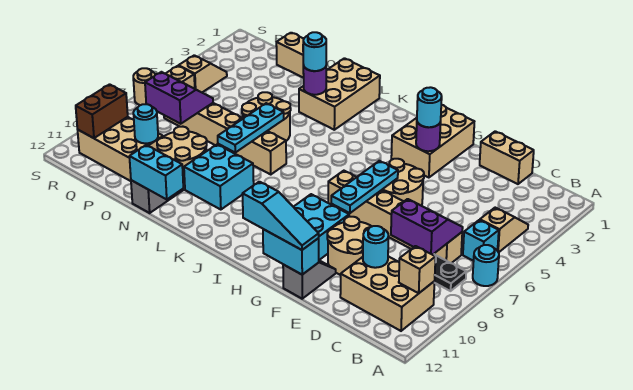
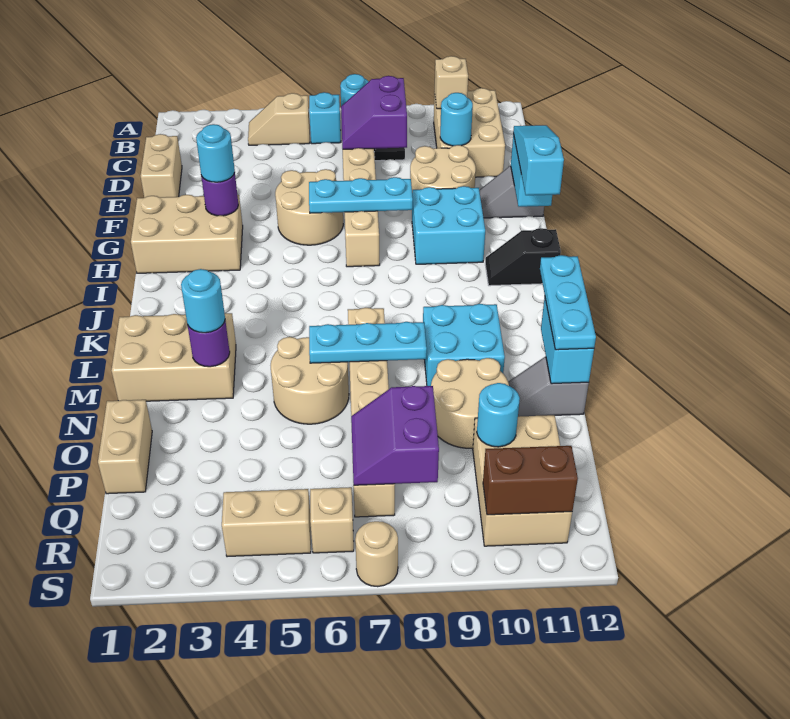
none -> black slope I11:I12 level 1 top 12
none -> cyan plate L12:N12 level 3
tan slope R4:R5 level 1 top 5 -> tan brick R4:R5 level 1

